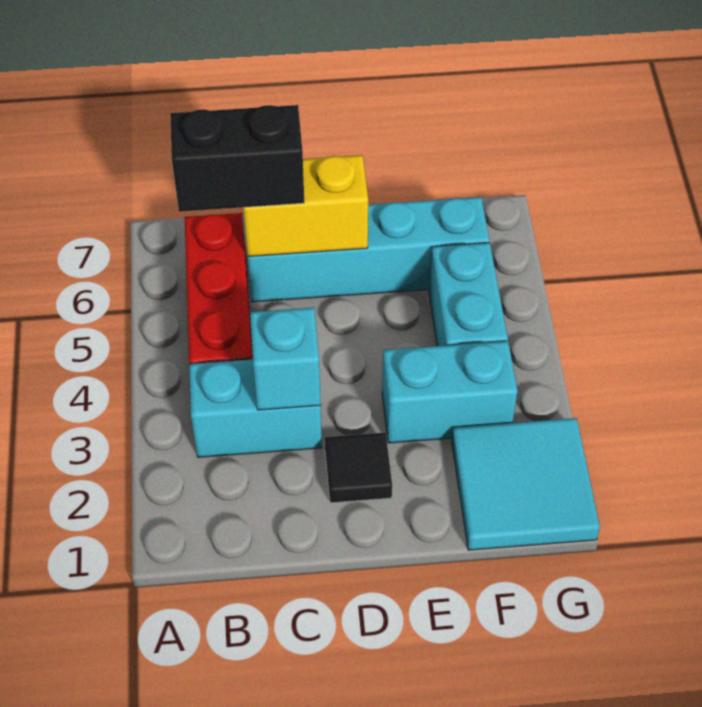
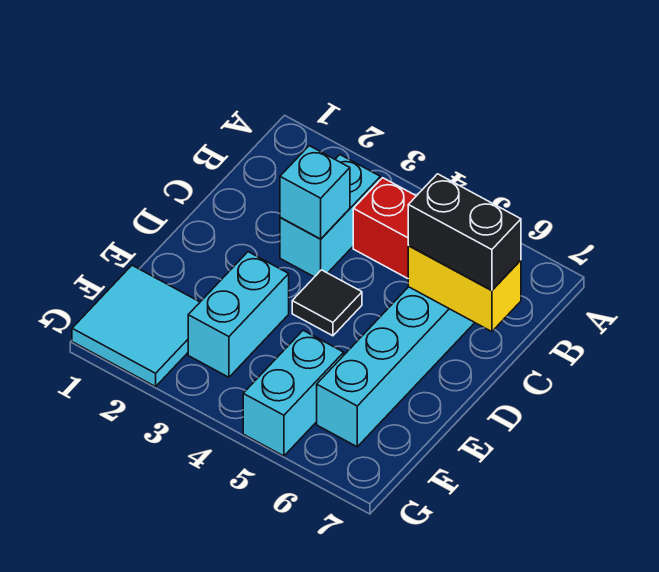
black brick B6:C6 level 3 -> black brick C6:C7 level 3
yellow brick C6:D6 level 2 -> yellow brick C6:C7 level 2
black tile D2 level 1 -> black tile D4 level 1
cyan brick F4:F5 level 1 -> cyan brick F5:G5 level 1

